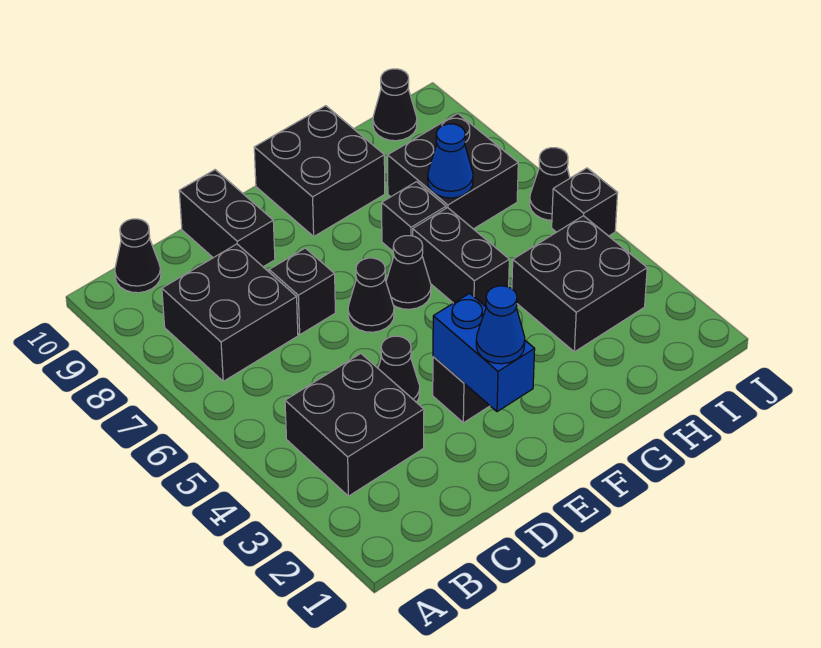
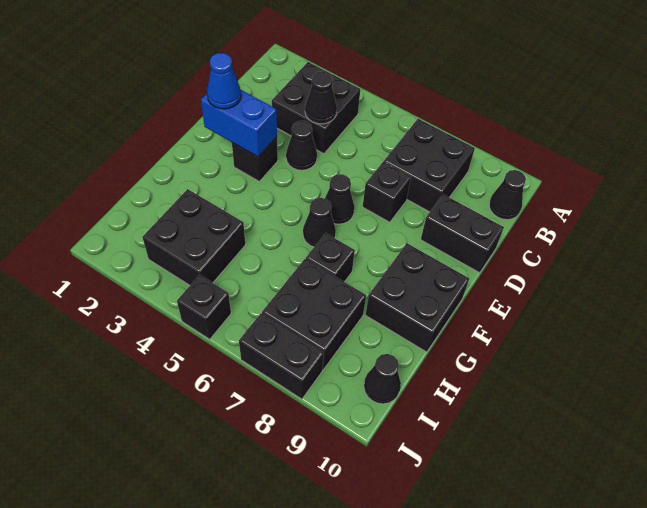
black brick G5:G6 level 1 -> black brick J7:J8 level 1
blue cone H7 level 2 -> none
black cone J6 level 1 -> black cone C4 level 2

